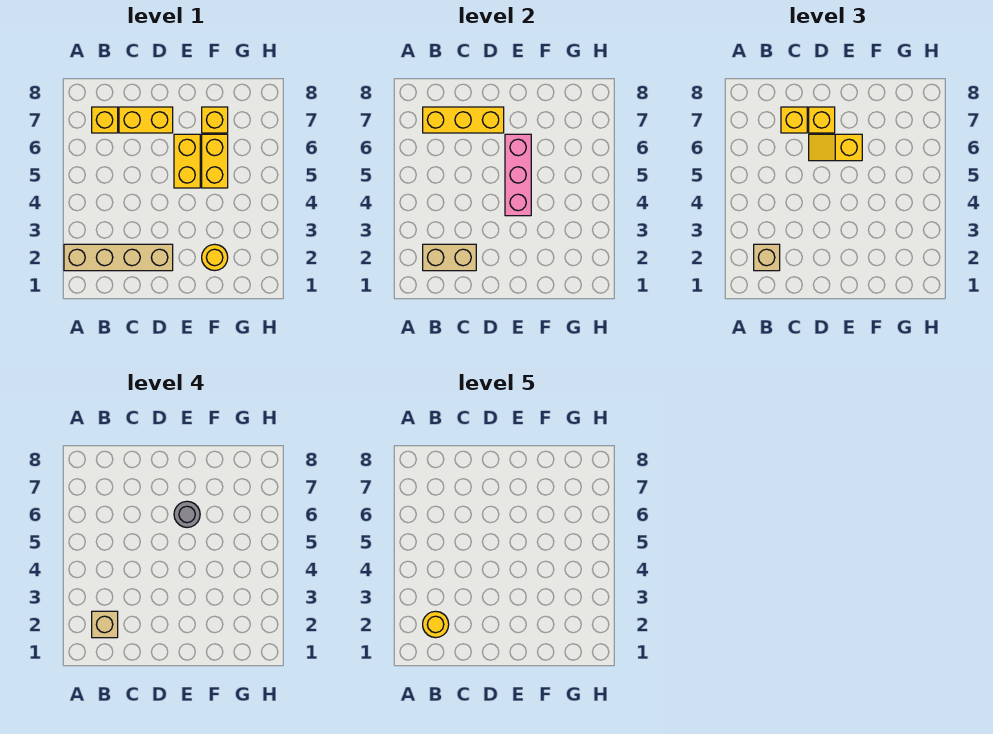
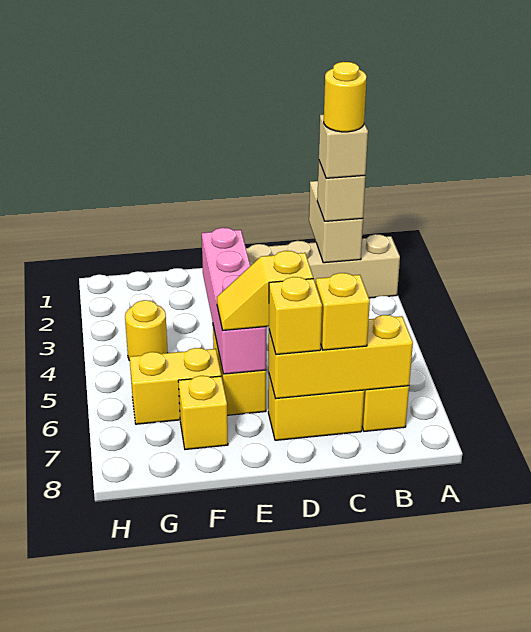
tan brick B2:C2 level 2 -> tan brick B1:B2 level 2
yellow slope D6:E6 level 3 top E -> yellow slope D6:E6 level 3 top D
pink brick E4:E6 level 2 -> pink brick E3:E6 level 2
grey round brick E6 level 4 -> none
yellow round brick F2 level 1 -> yellow round brick G4 level 1
yellow brick F5:F6 level 1 -> yellow brick F6:G6 level 1

